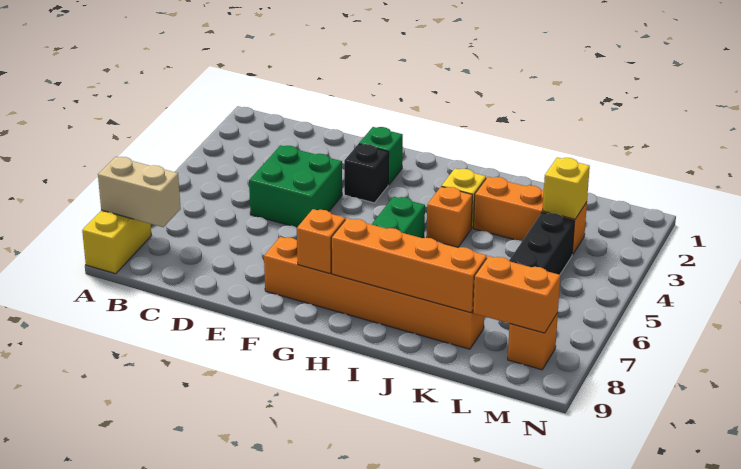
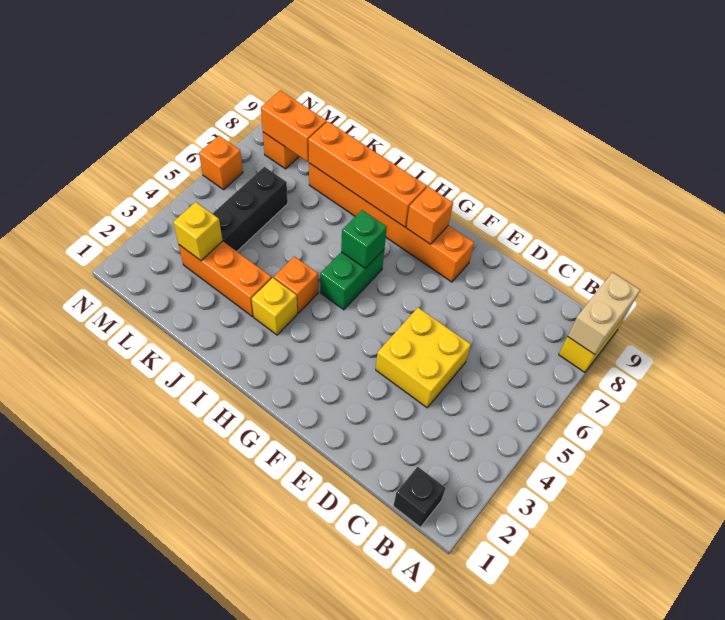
tan brick A8:B8 level 2 -> tan brick A8:A9 level 2
green brick D4:E5 level 1 -> yellow brick D4:E5 level 1
green brick F2 level 1 -> green brick H6 level 2
black brick F3 level 1 -> black brick B1 level 1
none -> orange brick N6 level 1

